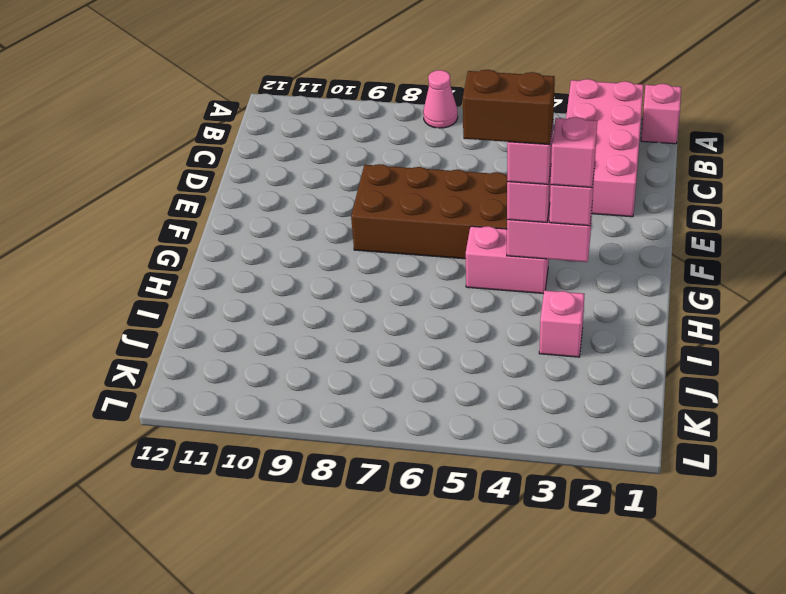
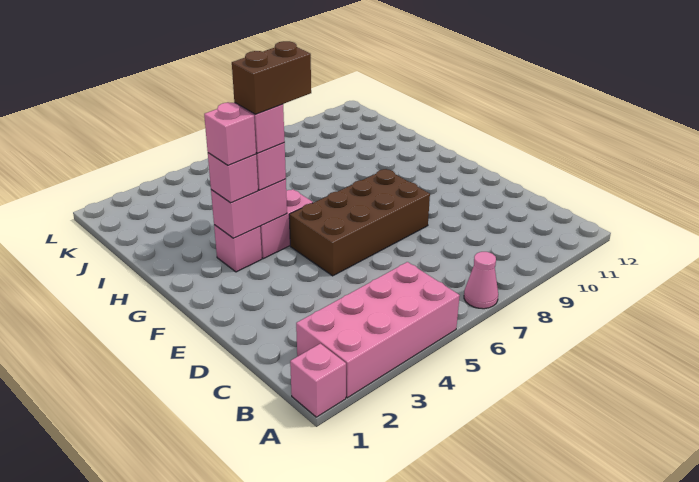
pink brick A2:D3 level 1 -> pink brick A2:B5 level 1
pink brick I3 level 1 -> pink brick G3 level 1

